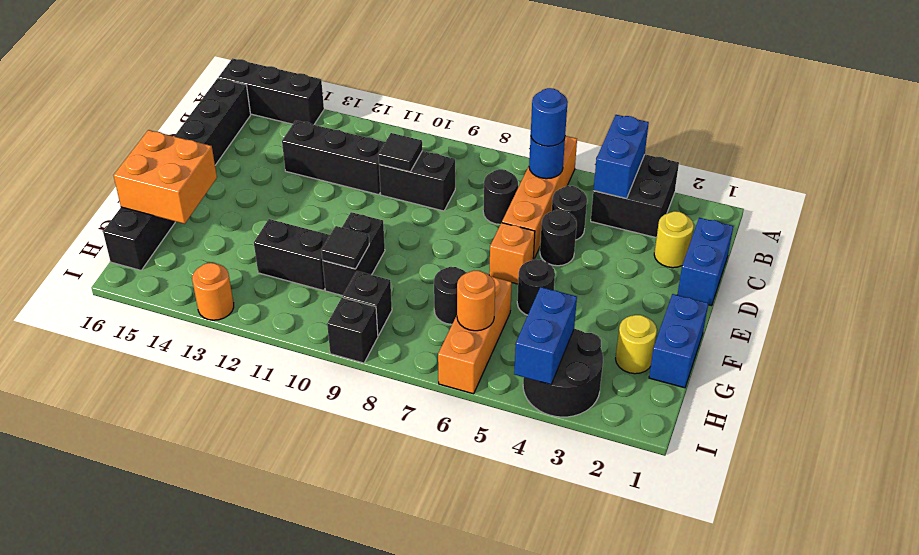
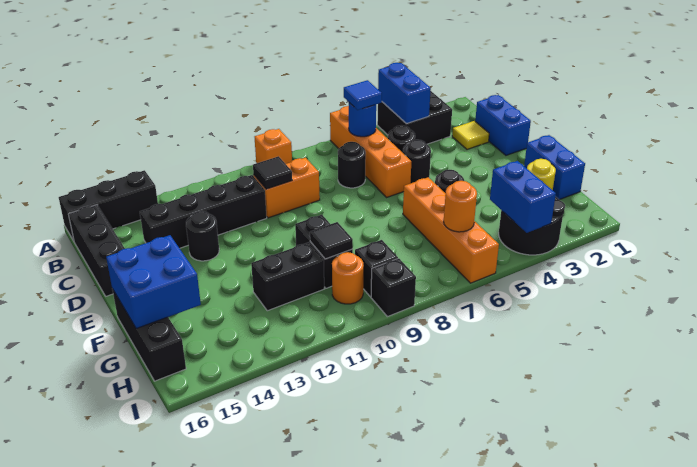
blue round brick B6 level 3 -> blue tile B6 level 3
yellow round brick C2 level 1 -> yellow tile C2 level 1
black brick C9:C10 level 1 -> orange brick C9:C10 level 1
black brick C11:C13 level 1 -> black brick C11:C14 level 1
orange brick E6 level 1 -> orange brick A9 level 1
orange brick F15:G16 level 2 -> blue brick F15:G16 level 2
orange brick G6:I6 level 1 -> orange brick F6:I6 level 1
black round brick G7 level 1 -> black round brick D13 level 1
orange round brick I13 level 1 -> orange round brick H10 level 1

